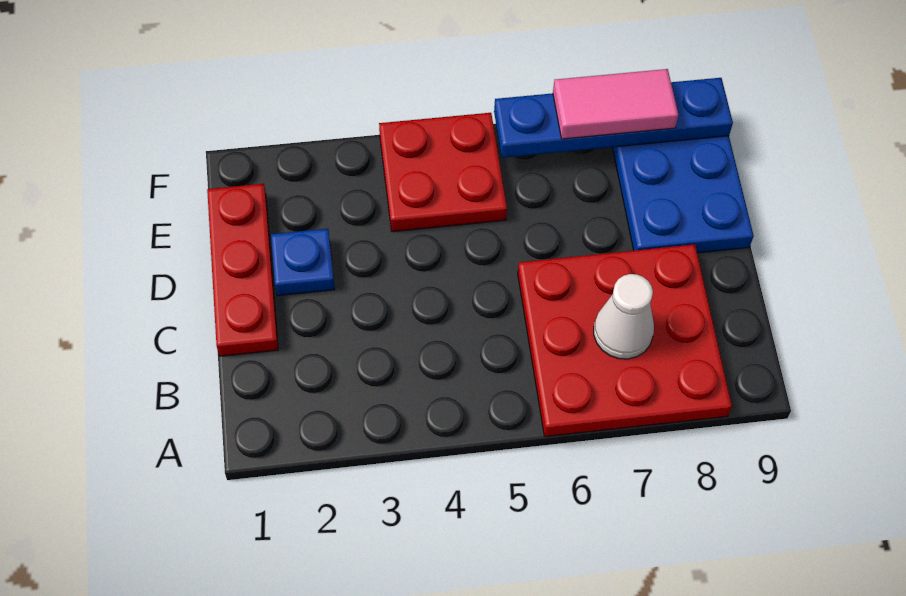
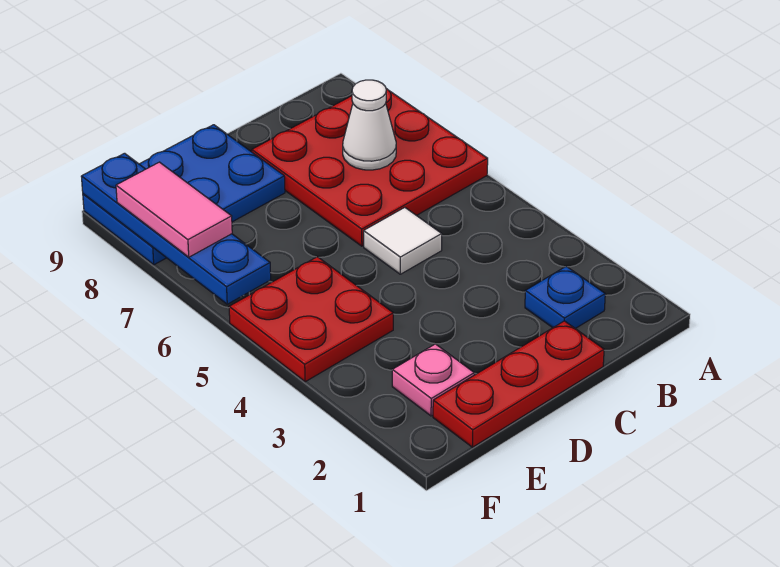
none -> white tile C5 level 1
blue plate D2 level 1 -> blue plate B2 level 1
none -> pink plate E2 level 1

